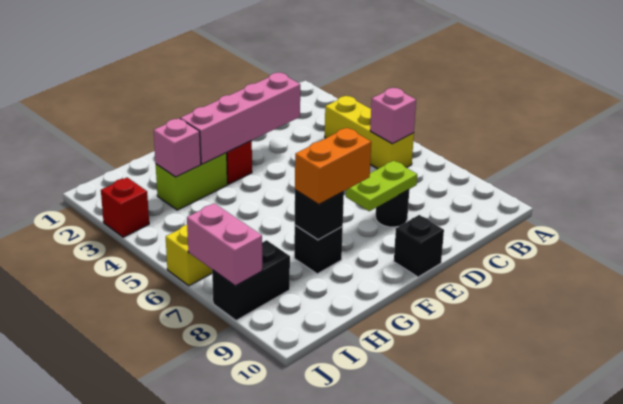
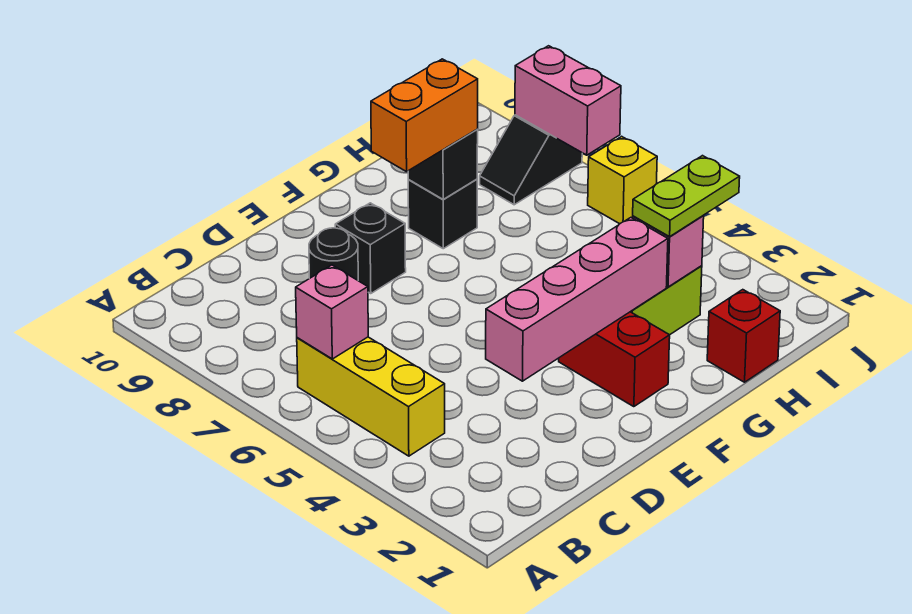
lime plate D8:E8 level 2 -> lime plate H3:I3 level 3
black brick E10 level 1 -> black brick E8 level 1
black brick I8:J8 level 1 -> black slope I8:J8 level 1 top J
red brick J3 level 1 -> red brick H1 level 1

